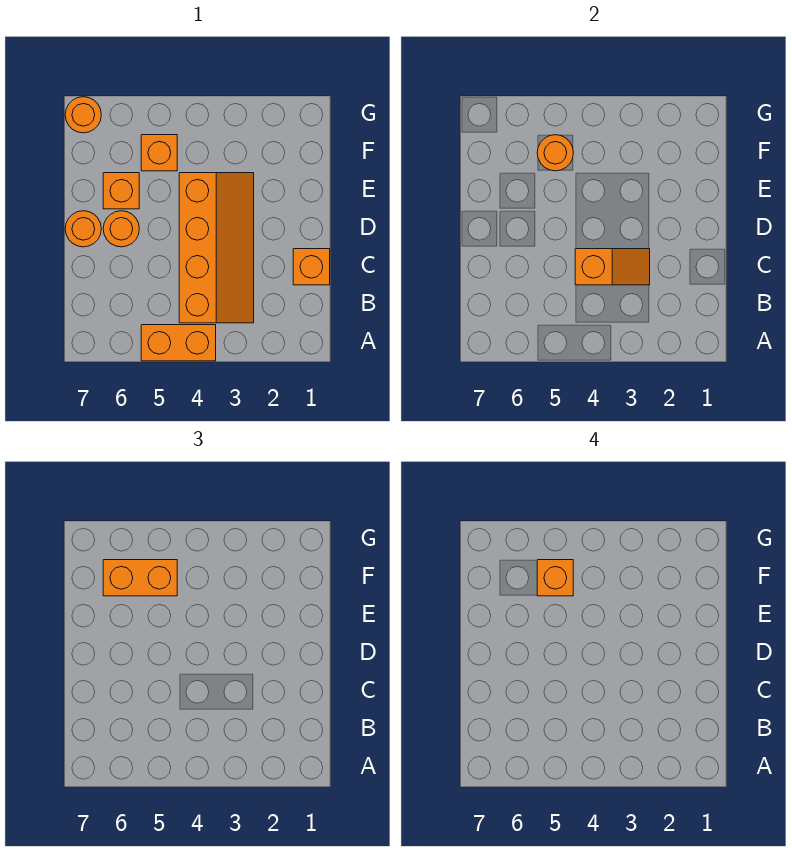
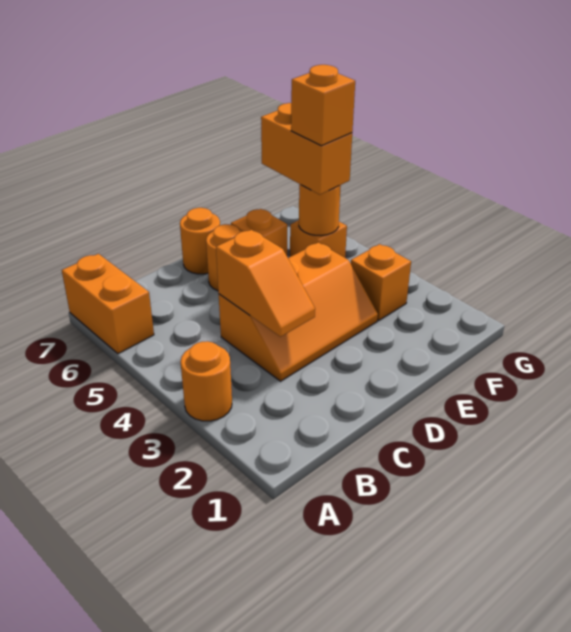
orange brick A4:A5 level 1 -> orange brick A6:A7 level 1
orange slope B3:E4 level 1 top 4 -> orange slope C3:E4 level 1 top 4
orange brick C1 level 1 -> orange brick F3 level 1
orange round brick G7 level 1 -> orange round brick A3 level 1

